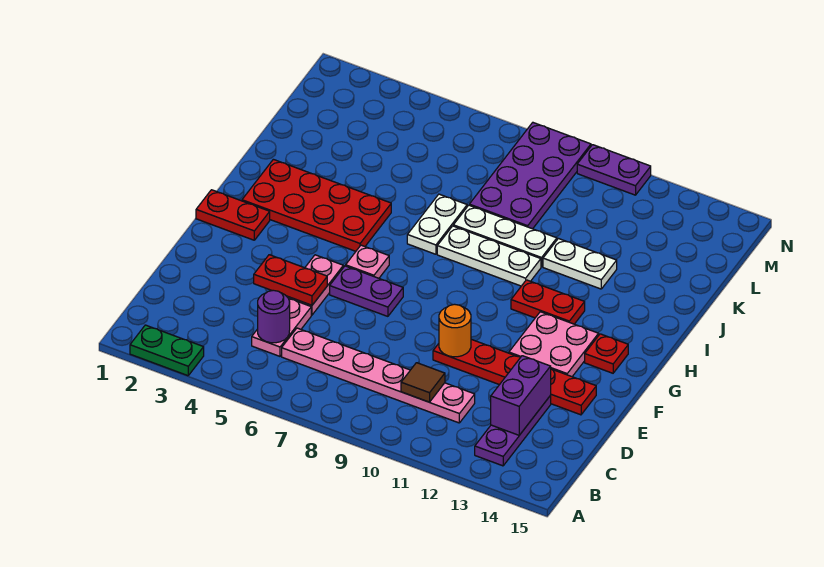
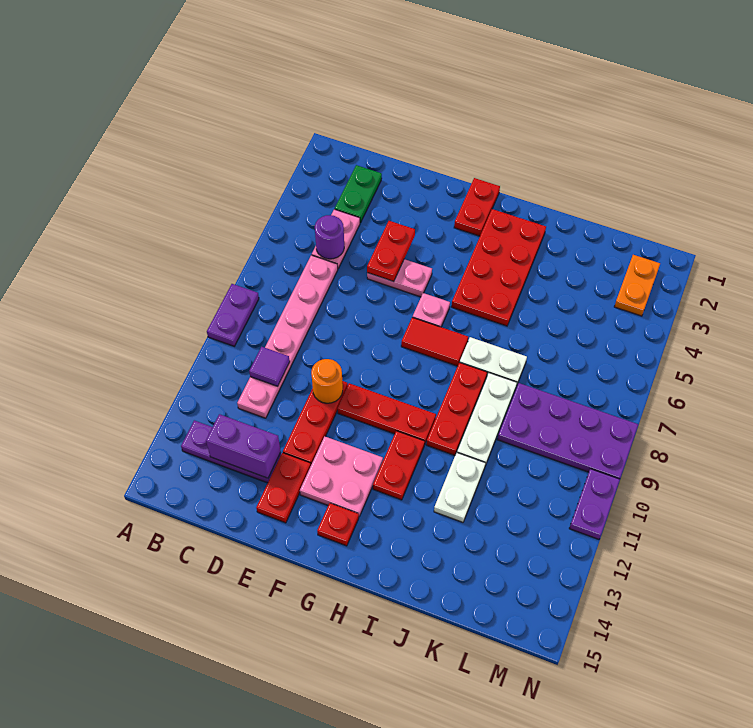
green plate A2:A3 level 1 -> green plate C2:C3 level 1
pink plate C5:D5 level 1 -> pink plate C4:C5 level 1
brown tile C10 level 2 -> purple tile C10 level 2
purple plate F6:F7 level 1 -> purple plate A8:A9 level 1
none -> red plate F10:H10 level 1
none -> red tile G7:H7 level 1
white plate I8:I10 level 1 -> red plate I8:I10 level 1
none -> orange plate M2:M3 level 1

